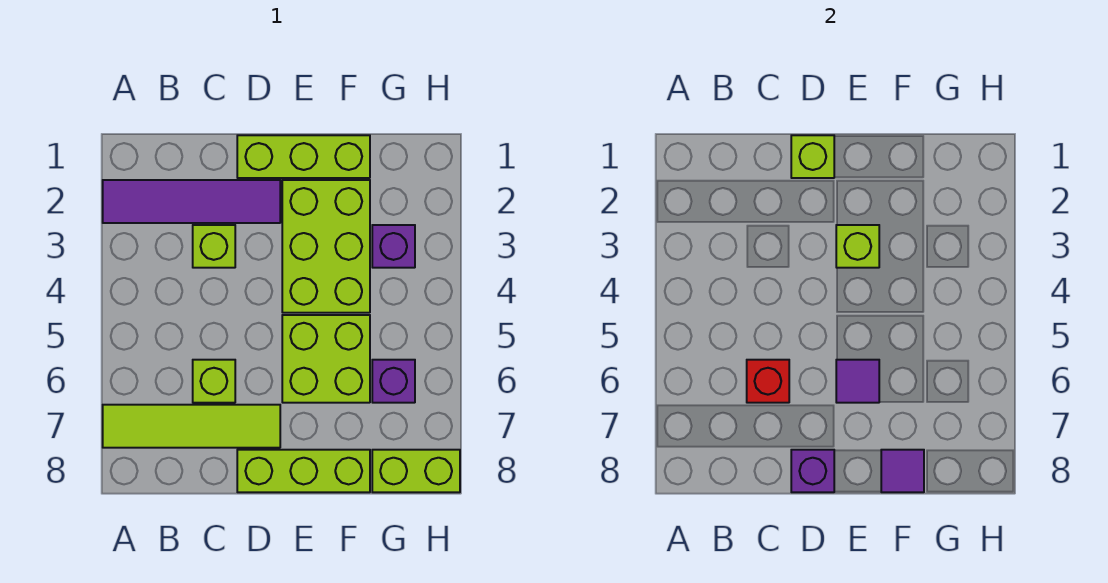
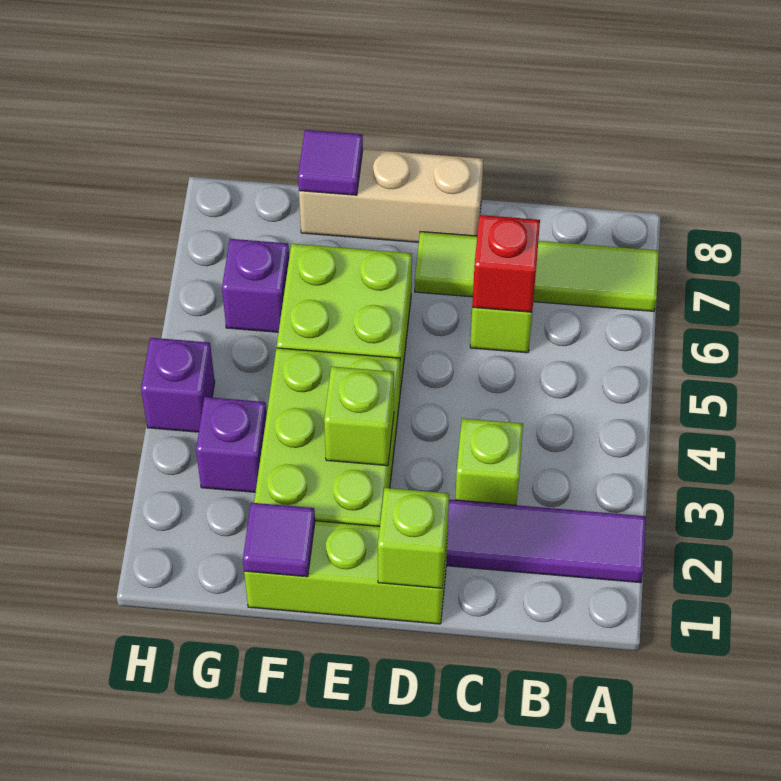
lime brick D8:F8 level 1 -> tan brick D8:F8 level 1
purple brick D8 level 2 -> purple brick H4 level 1
purple tile E6 level 2 -> purple tile F1 level 2
lime brick G8:H8 level 1 -> none

